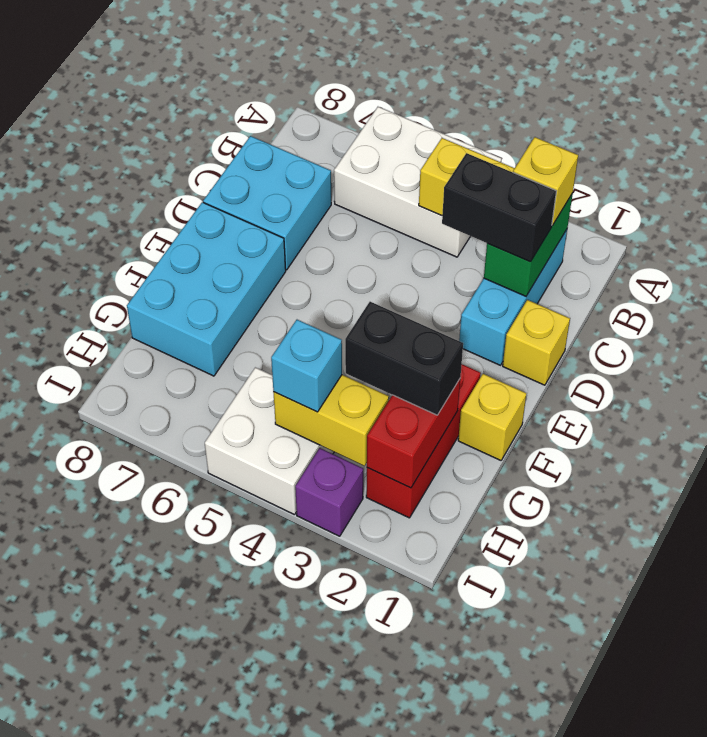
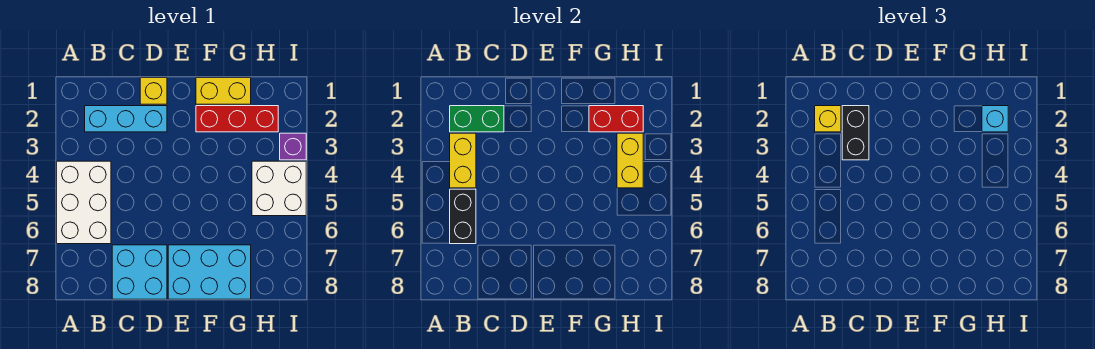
yellow brick F1 level 1 -> yellow brick F1:G1 level 1
black brick G2:G3 level 3 -> black brick B5:B6 level 2
cyan brick H4 level 3 -> cyan brick H2 level 3

